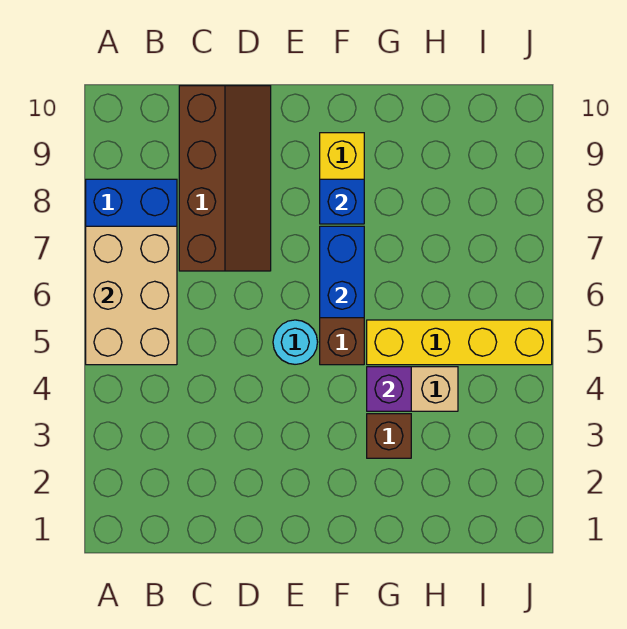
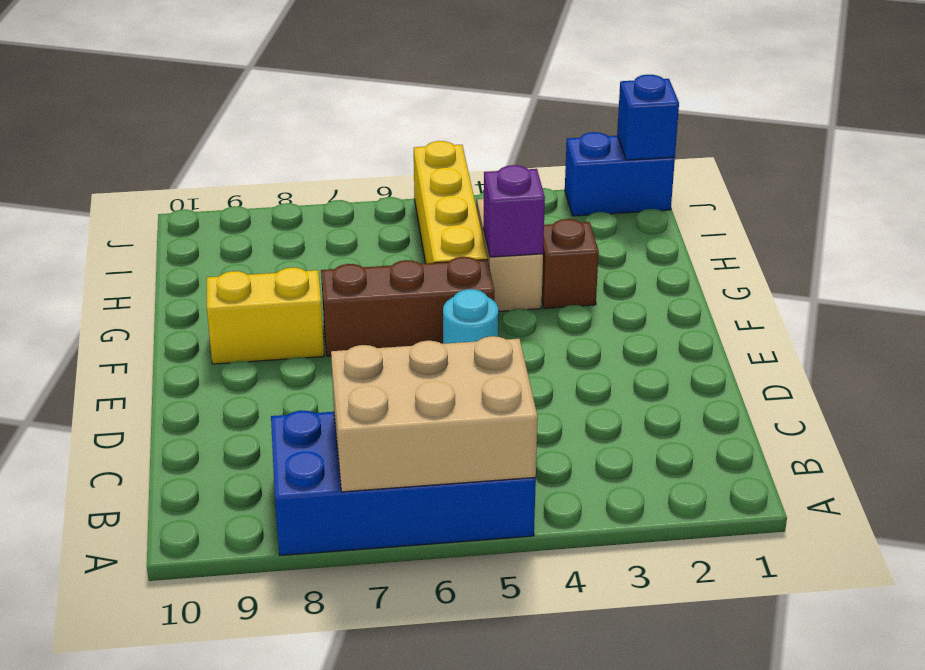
brown slope C7:D10 level 1 top C -> none
blue brick F6:F7 level 2 -> blue brick J1:J2 level 1
blue brick F8 level 2 -> blue brick J1 level 2

